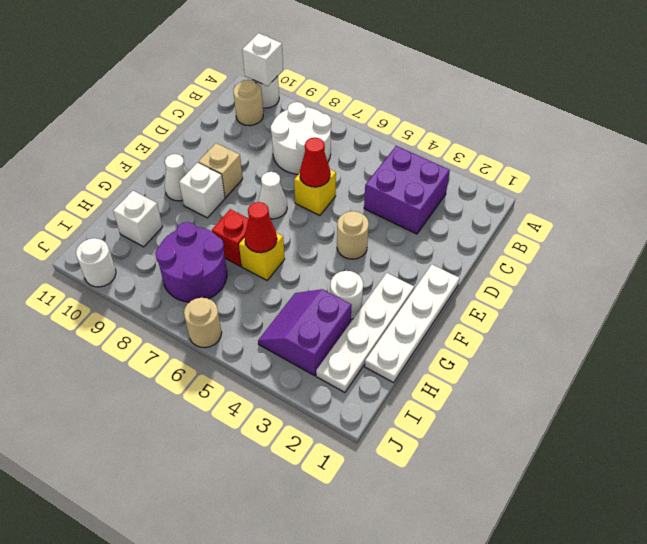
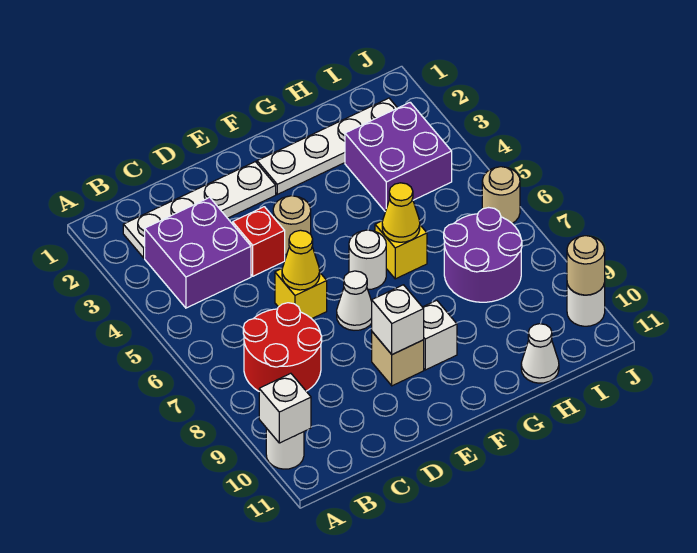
white round brick B7:C8 level 1 -> red round brick B7:C8 level 1
tan round brick B10 level 1 -> tan round brick J10 level 2
red cone D6 level 2 -> yellow cone D6 level 2
white plate E1:H1 level 1 -> white plate B2:E2 level 1
white cone F10 level 1 -> white cone H11 level 1
white round brick G3 level 1 -> white round brick F6 level 1
red cone G6 level 2 -> yellow cone G6 level 2
red brick G7 level 1 -> red brick D4 level 1
purple slope H3:I4 level 1 top 3 -> purple brick H3:I4 level 1
white brick H10 level 1 -> white brick E9 level 2

